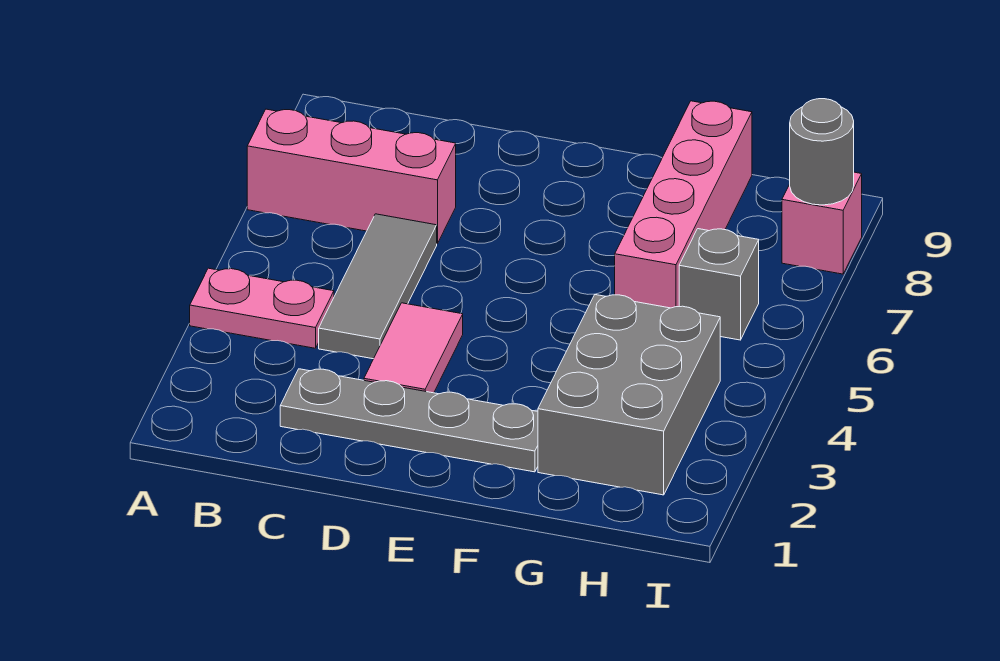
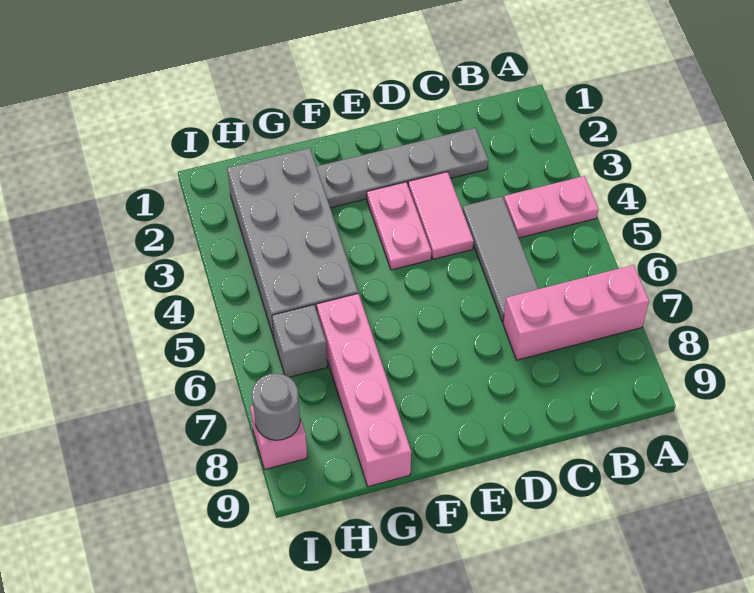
none -> pink plate E3:E4 level 1
grey brick G2:H4 level 1 -> grey brick G2:H5 level 1

